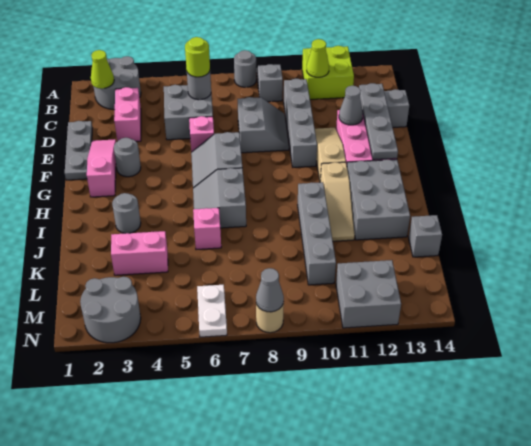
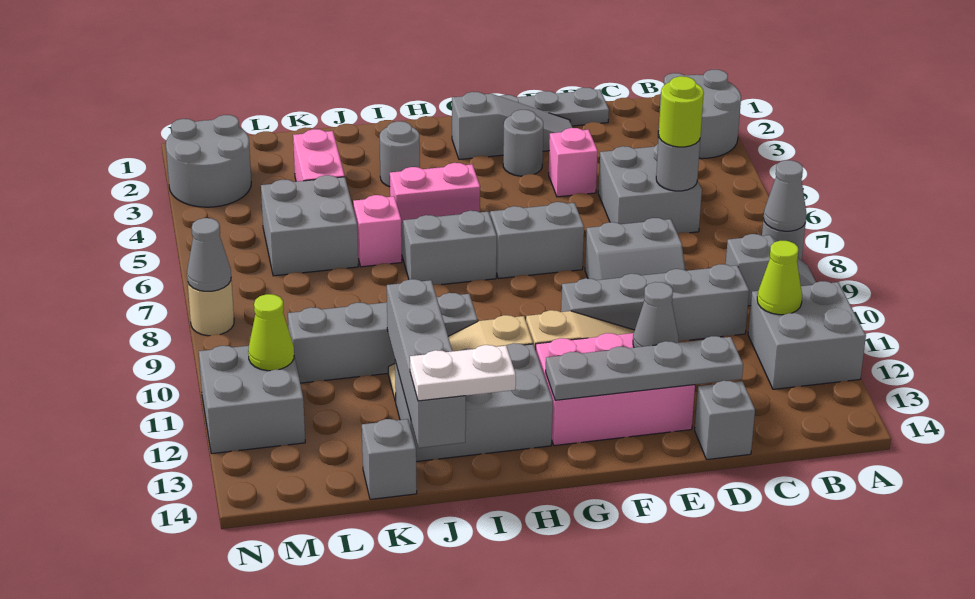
none -> grey cone A8 level 2
lime brick A11:B12 level 1 -> grey brick A11:B12 level 1
lime cone B2 level 2 -> lime cone M11 level 2
pink brick C3:D3 level 1 -> pink brick H5:I5 level 1
pink slope E2:G2 level 1 top G -> grey slope E2:G2 level 1 top G
pink brick E6 level 1 -> pink brick E4 level 1
none -> grey brick J11:J14 level 2
none -> grey brick K5:L6 level 1
white plate M6:N6 level 1 -> white plate I14:J14 level 3

